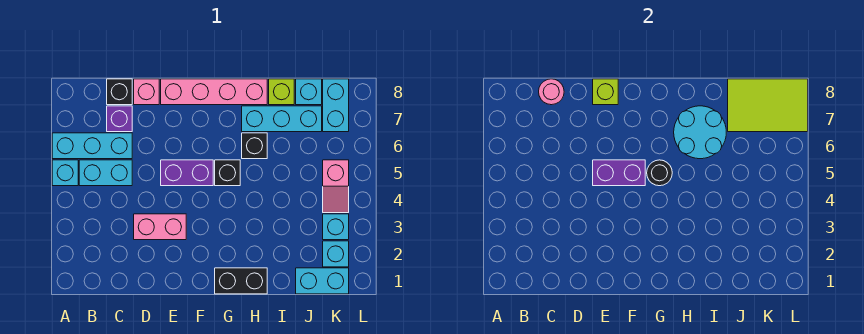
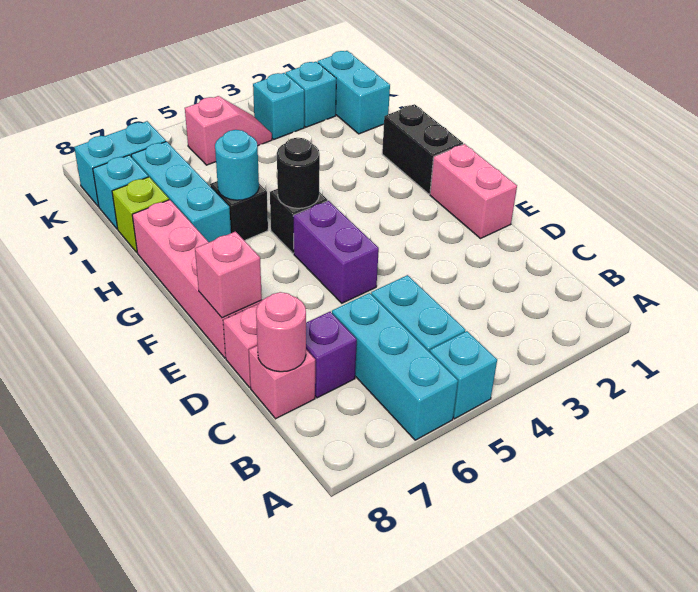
black brick C8 level 1 -> pink brick C8 level 1
pink brick D3:E3 level 1 -> pink brick E1:F1 level 1
purple brick E5:F5 level 2 -> none
lime brick E8 level 2 -> pink brick E8 level 2
cyan round brick H6:I7 level 2 -> cyan round brick H6 level 2
lime tile J7:L8 level 2 -> none

